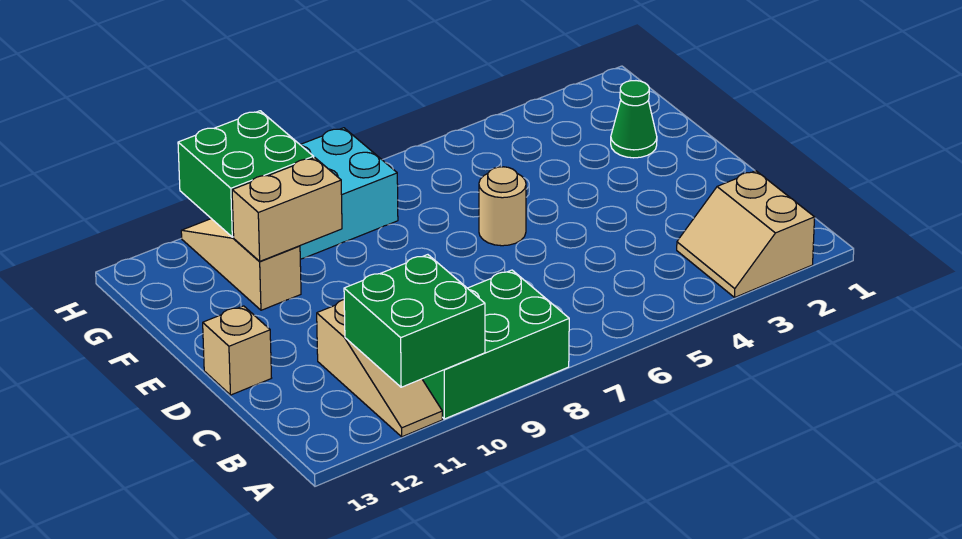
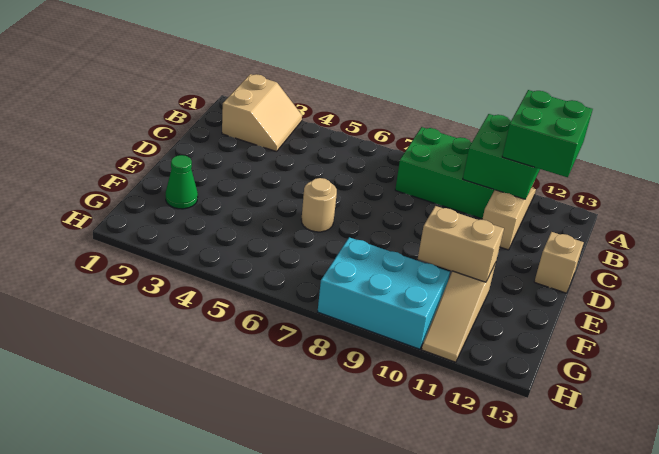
green brick G10:H11 level 2 -> green brick A11:B12 level 3

